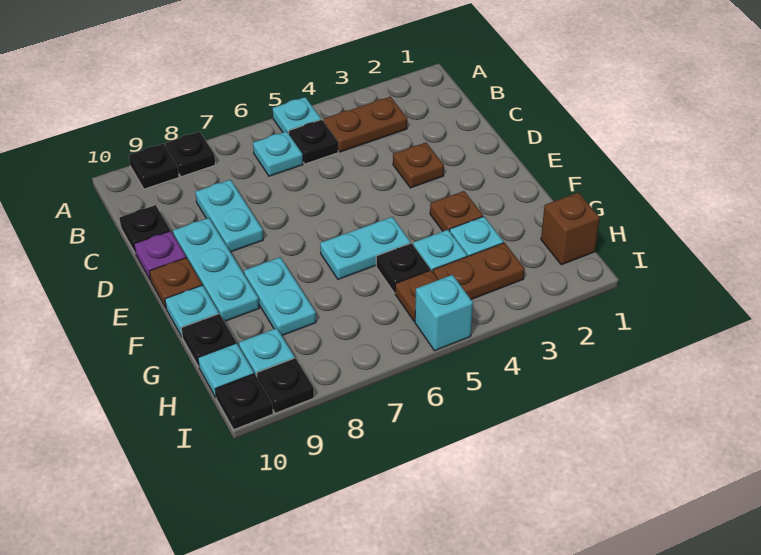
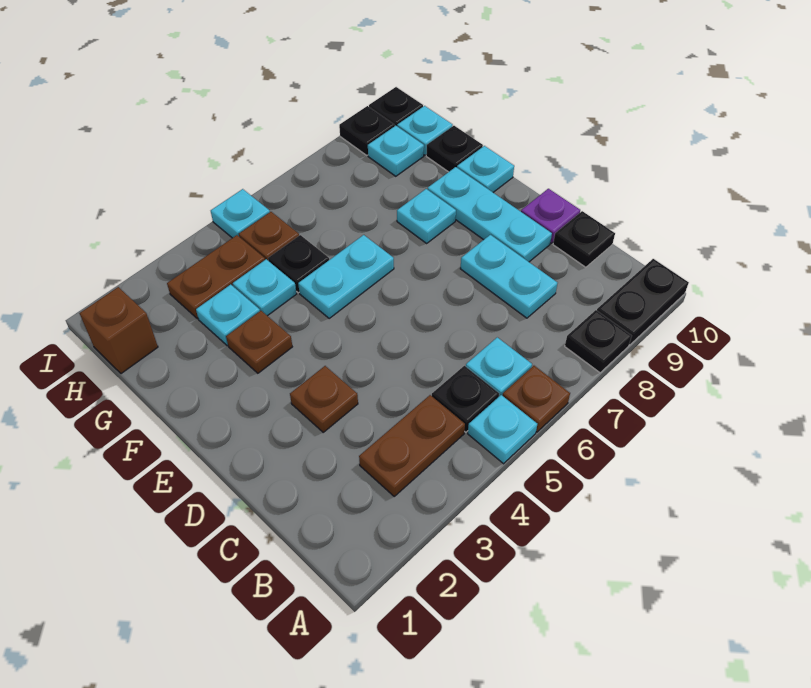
black plate A9 level 1 -> black plate A9:A10 level 1
brown plate E10 level 1 -> brown plate A6 level 1
cyan plate F8:G8 level 1 -> cyan plate F8 level 1
cyan brick I5 level 1 -> cyan plate I5 level 1

